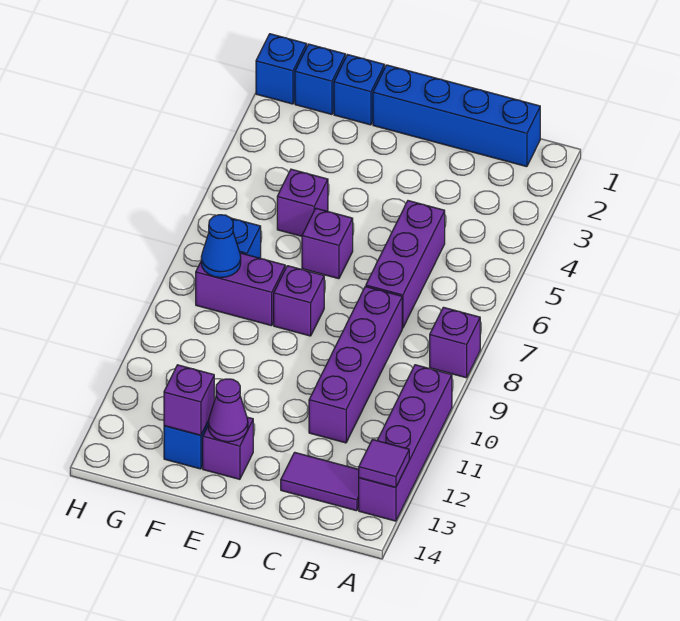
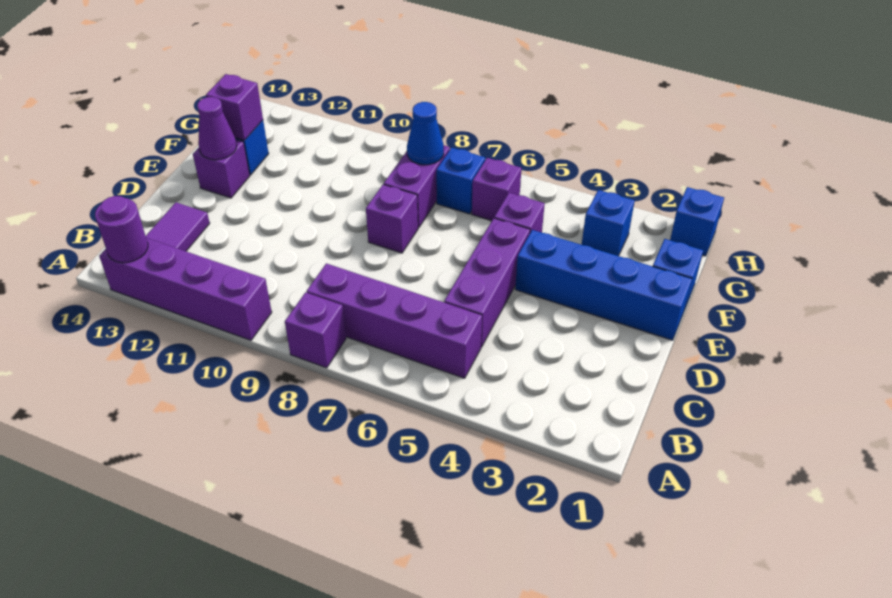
purple tile A13 level 2 -> purple round brick A13 level 2
blue brick B1:E1 level 1 -> blue brick E1:E4 level 1
purple brick C5:C7 level 1 -> purple brick C5:E5 level 1
purple brick C8:C11 level 1 -> purple brick B5:B8 level 1
purple brick E6 level 1 -> purple brick G6 level 1
blue brick G1 level 1 -> blue brick G3 level 1

